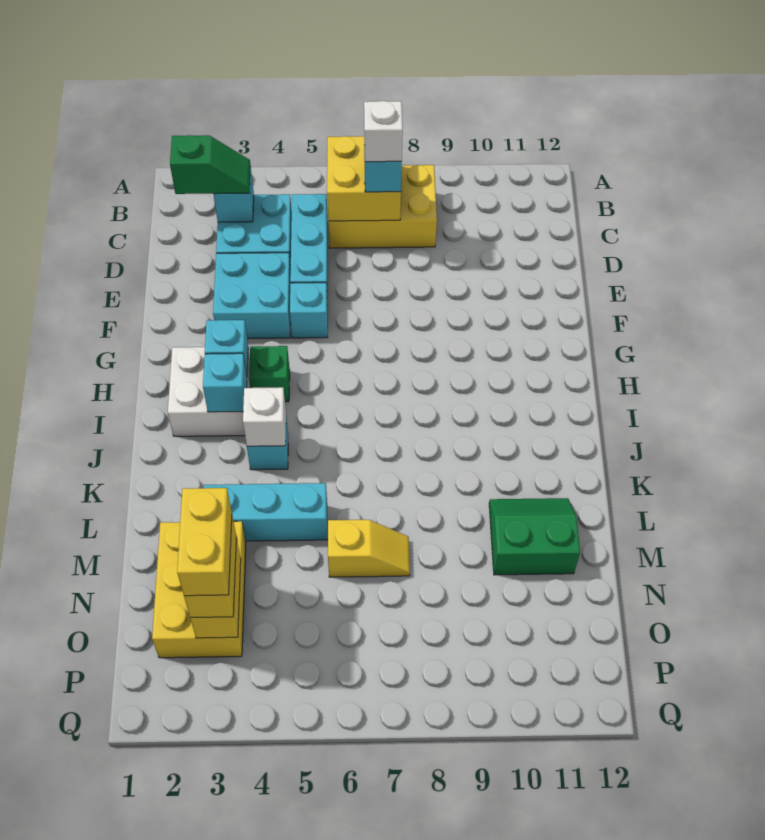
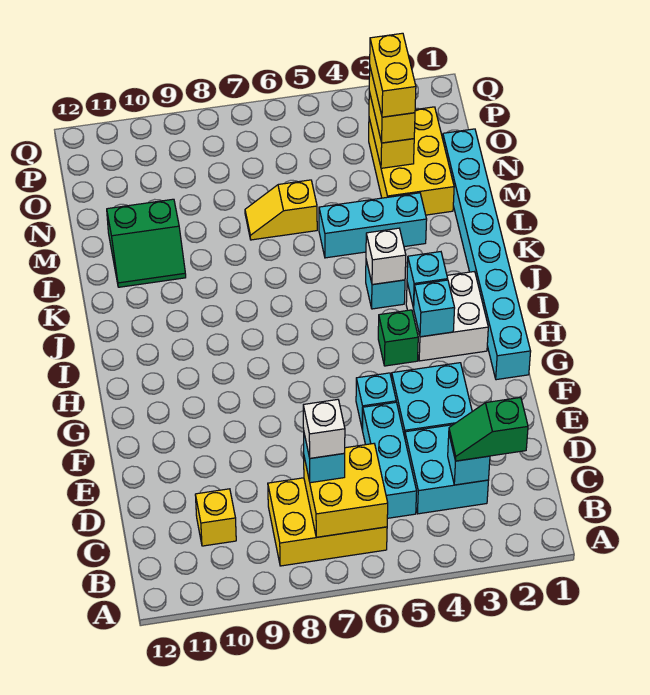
none -> yellow brick C10 level 1
none -> cyan brick G1:N1 level 1

